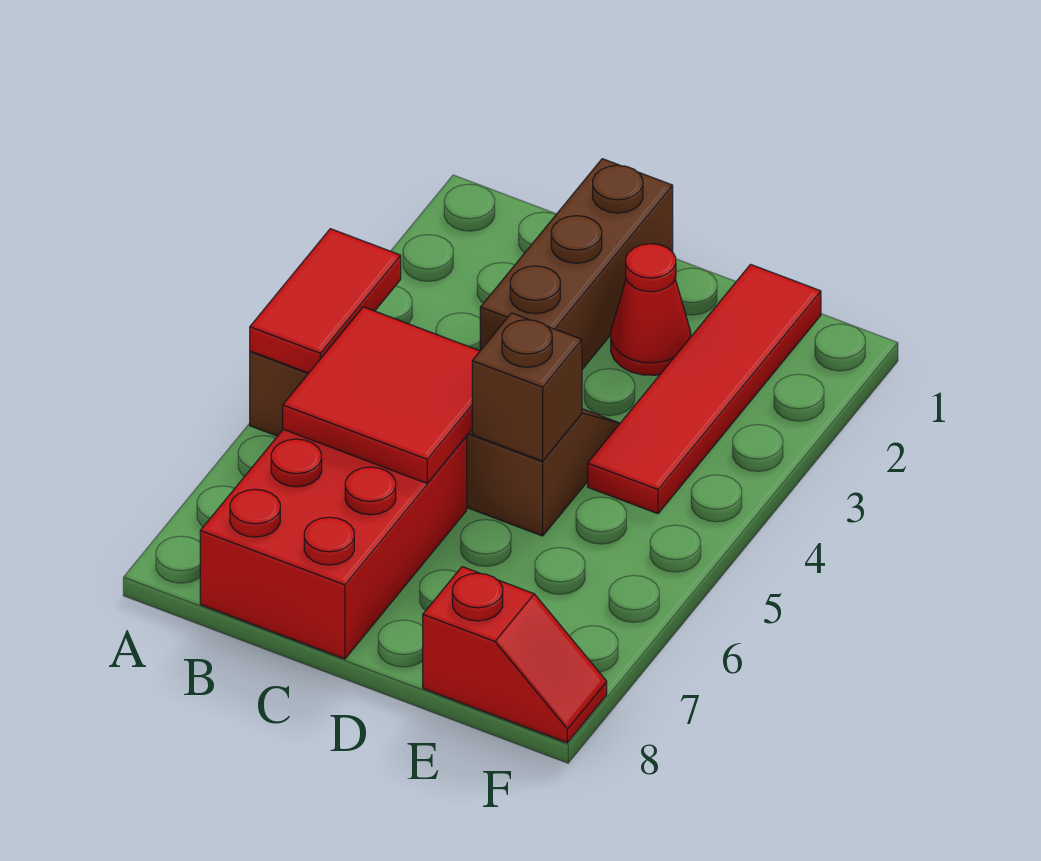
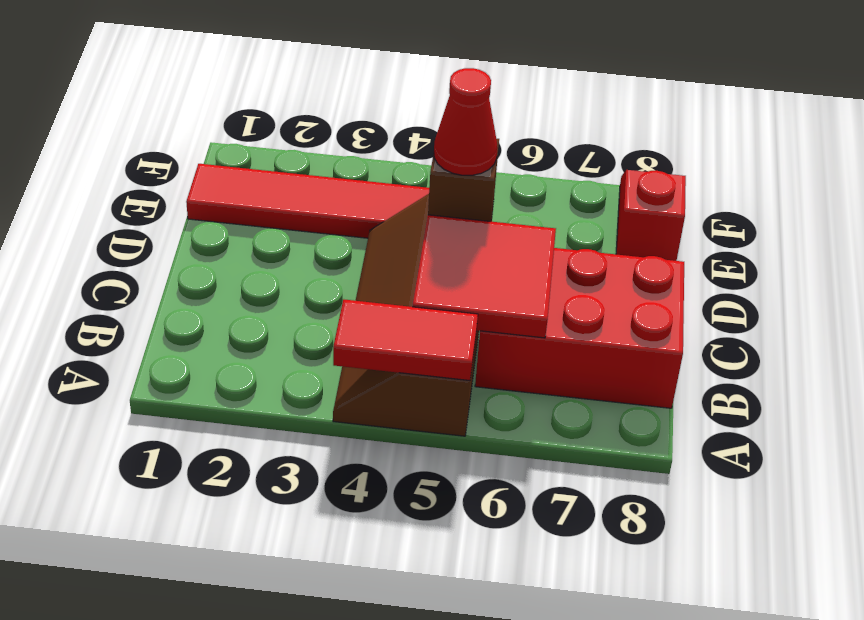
brown brick C1:C3 level 1 -> none
red cone D2 level 1 -> red cone D5 level 3

